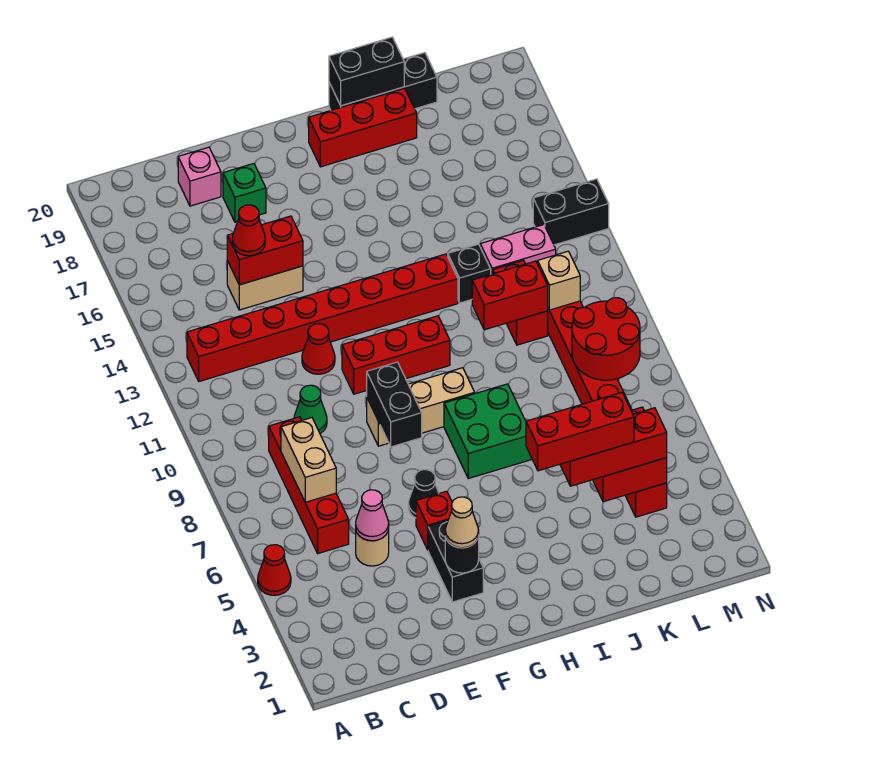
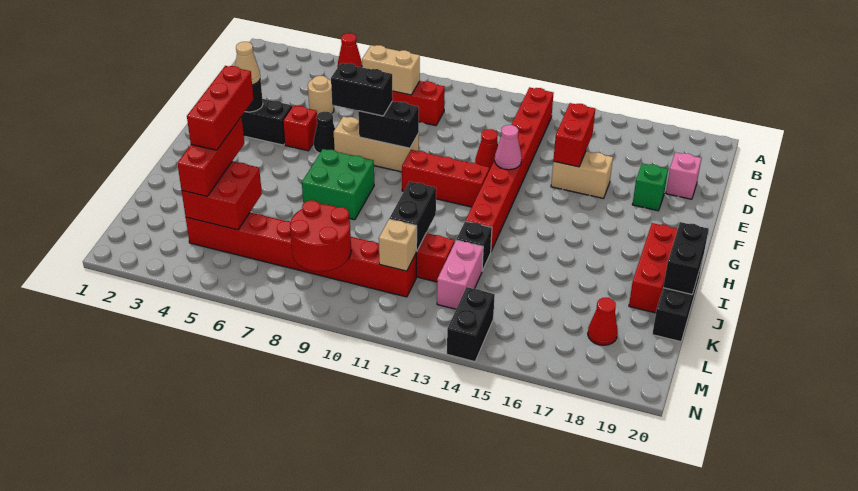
pink cone D5 level 2 -> pink cone F13 level 2
green cone D10 level 1 -> none
tan brick D15:E15 level 1 -> tan brick E15:E16 level 1
red cone D15 level 3 -> red cone L18 level 1
none -> black brick F7:F8 level 3
tan brick F9:H9 level 1 -> tan brick F7:F9 level 1
red brick F11:H11 level 1 -> red brick G10:G12 level 1
red brick J11:K11 level 2 -> black brick J11:K11 level 2

